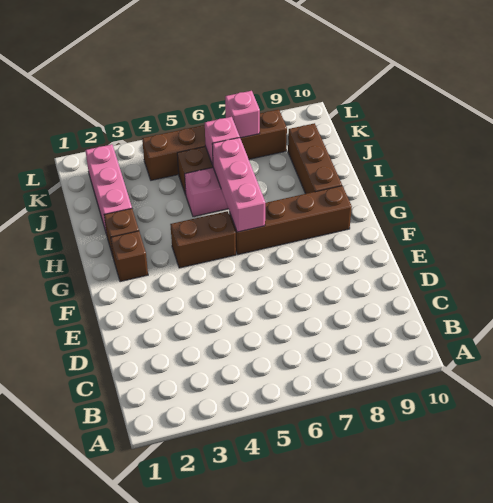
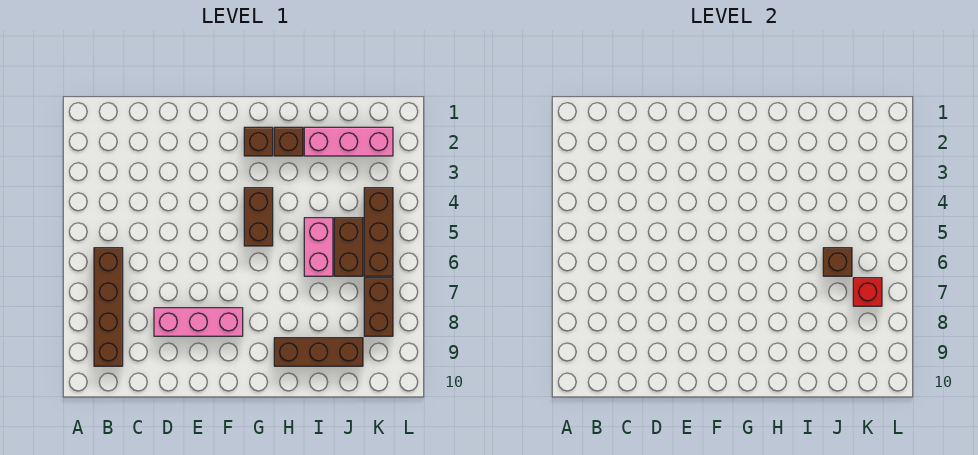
brown brick G6:G9 level 1 -> brown brick B6:B9 level 1
pink brick G6:I6 level 2 -> pink brick D8:F8 level 1
pink brick J6 level 2 -> brown brick J6 level 2
pink brick K7 level 2 -> red brick K7 level 2

